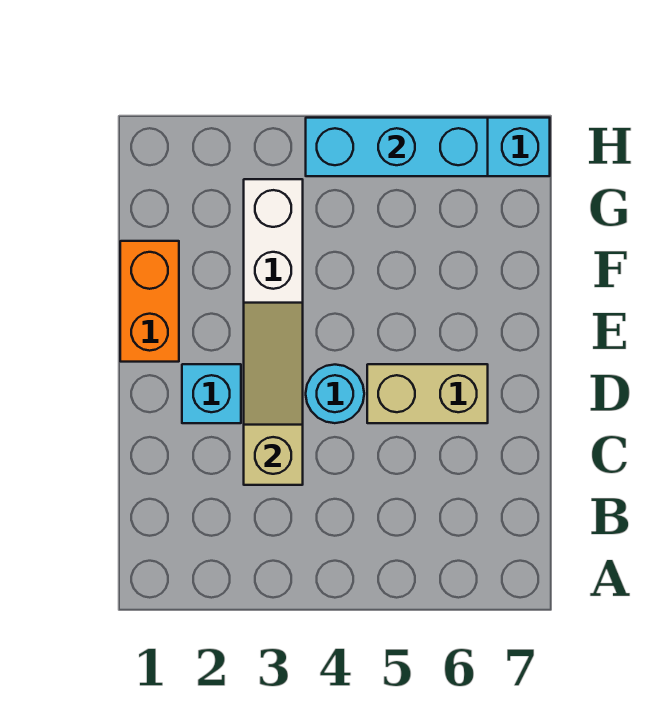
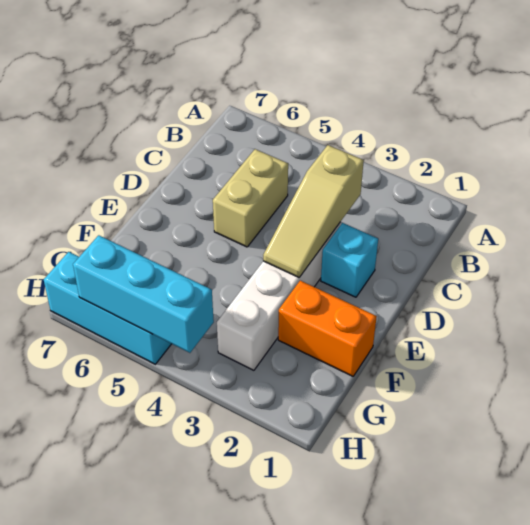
cyan round brick D4 level 1 -> none
tan brick D5:D6 level 1 -> tan brick C5:D5 level 1
orange brick E1:F1 level 1 -> orange brick F1:F2 level 1

